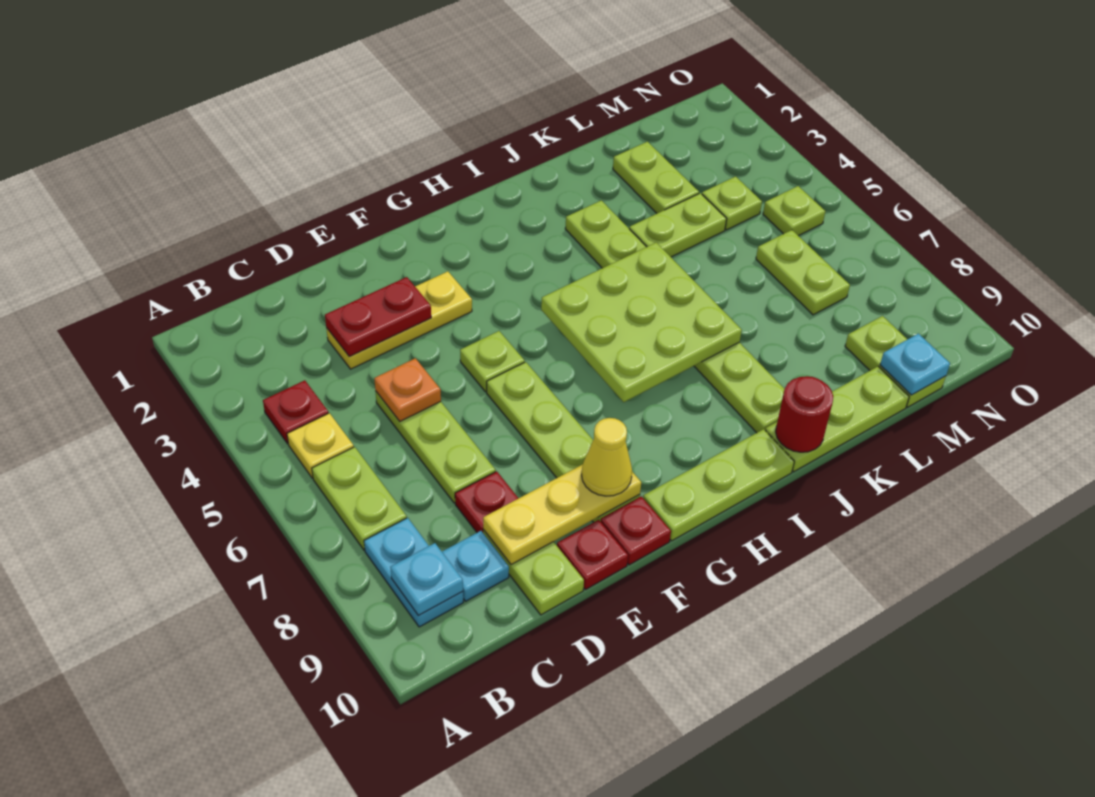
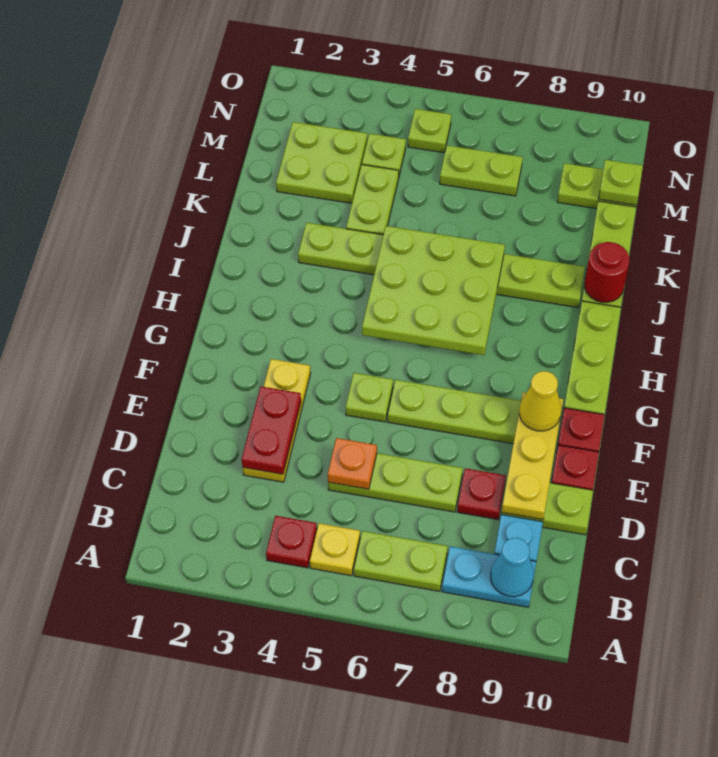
cyan plate B9 level 2 -> cyan cone B9 level 2
lime plate L2:L3 level 1 -> lime plate L2:M3 level 1
cyan plate M10 level 2 -> lime plate M10 level 2

